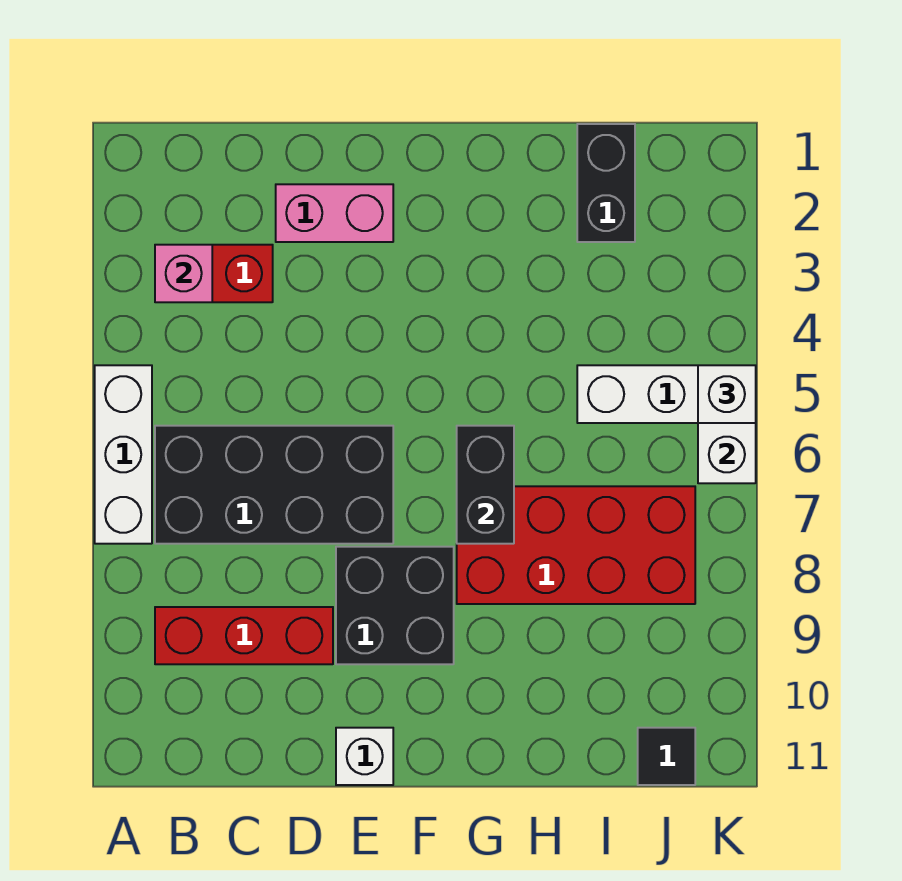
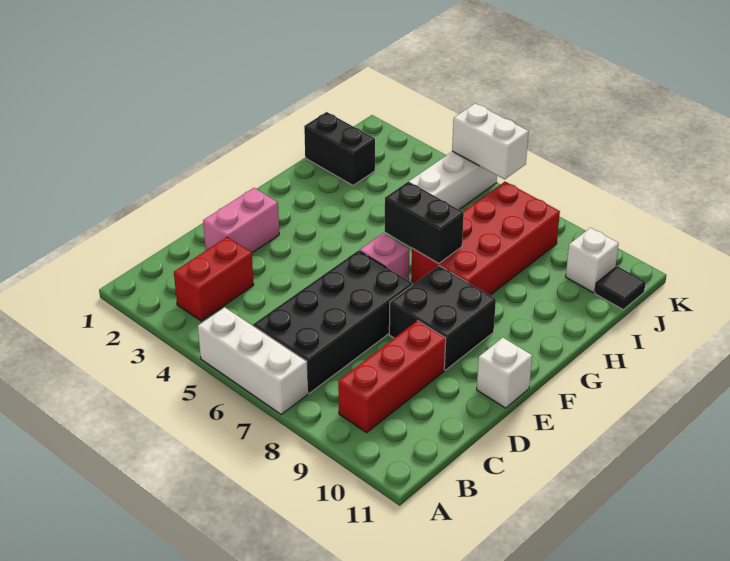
pink brick B3 level 2 -> pink brick F6 level 1
white brick K5 level 3 -> white brick J10 level 1

